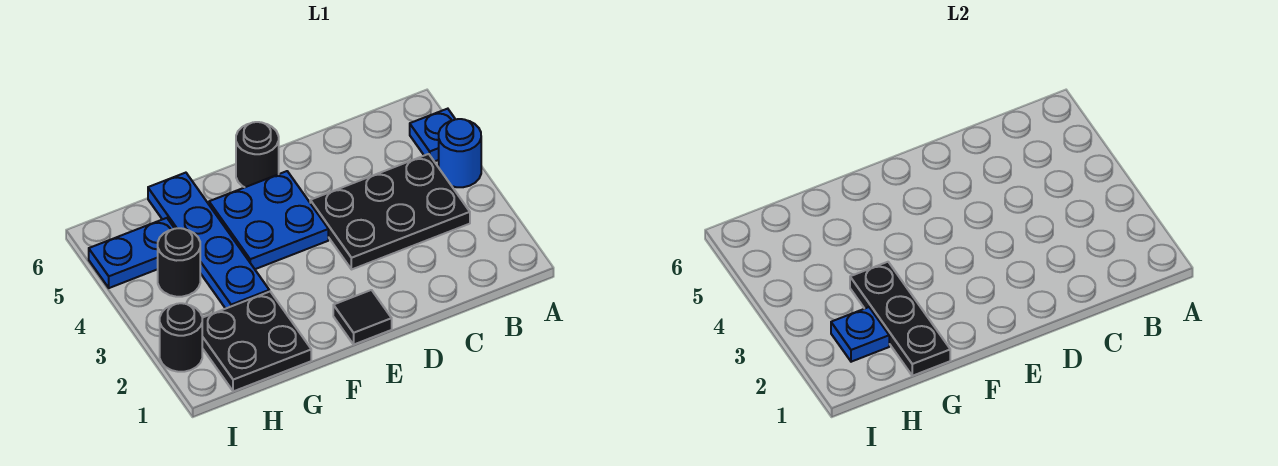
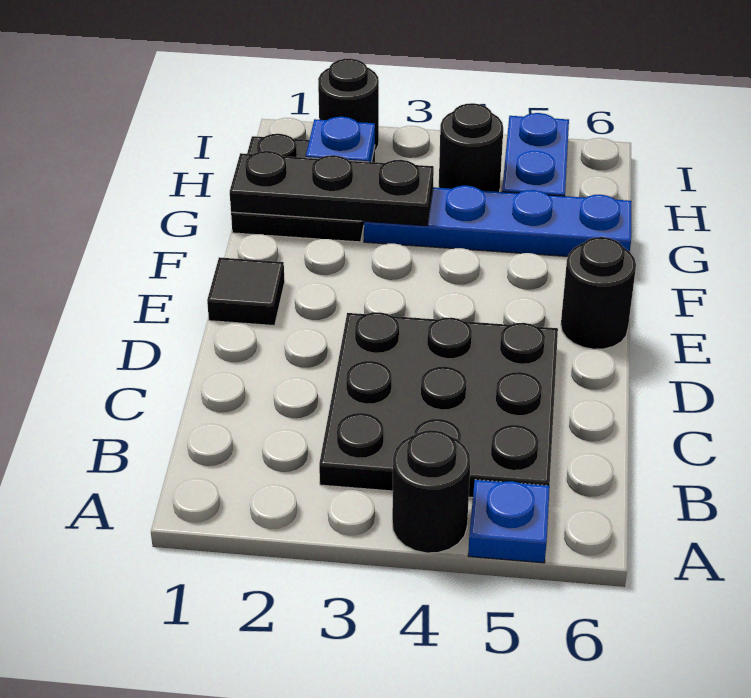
blue round brick A4 level 1 -> black round brick A4 level 1
black plate B3:D4 level 1 -> black plate B3:D5 level 1
blue plate E4:F5 level 1 -> none

